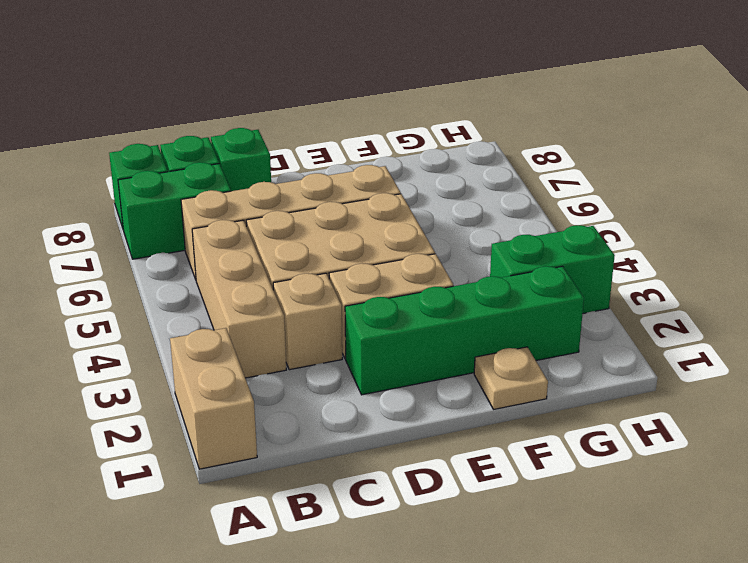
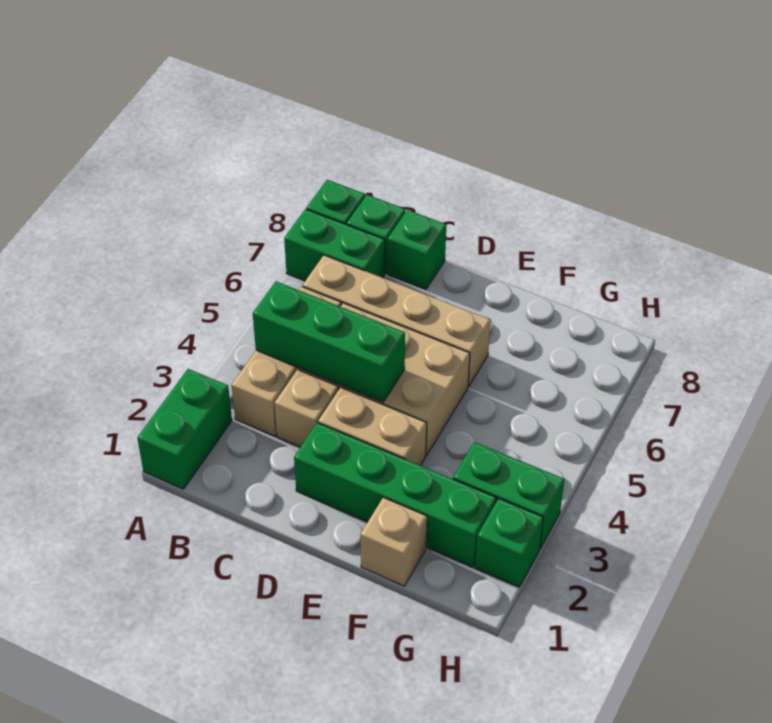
tan brick A1:A2 level 1 -> green brick A1:A2 level 1
none -> green brick B4:D4 level 2
tan plate F1 level 1 -> tan brick F1 level 1
none -> green brick H2 level 1

